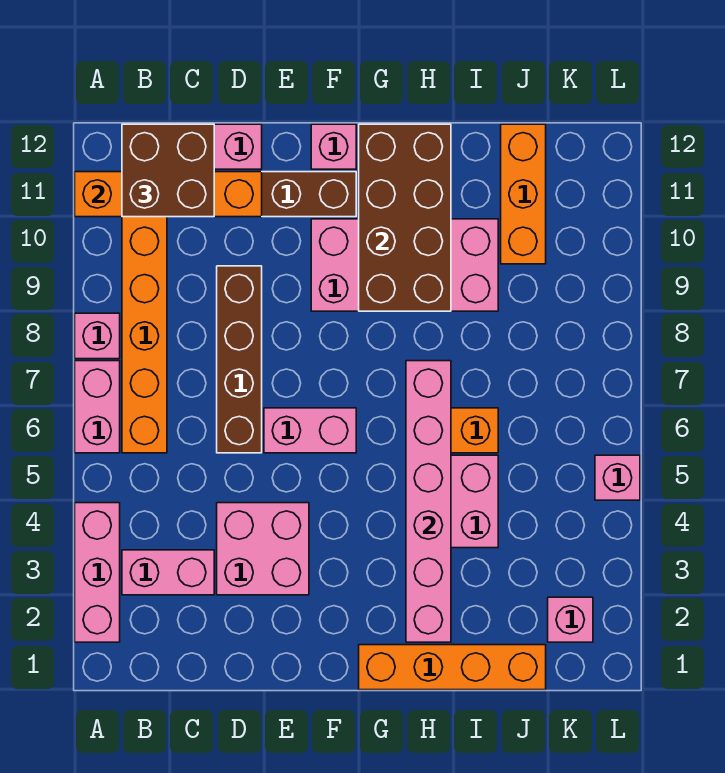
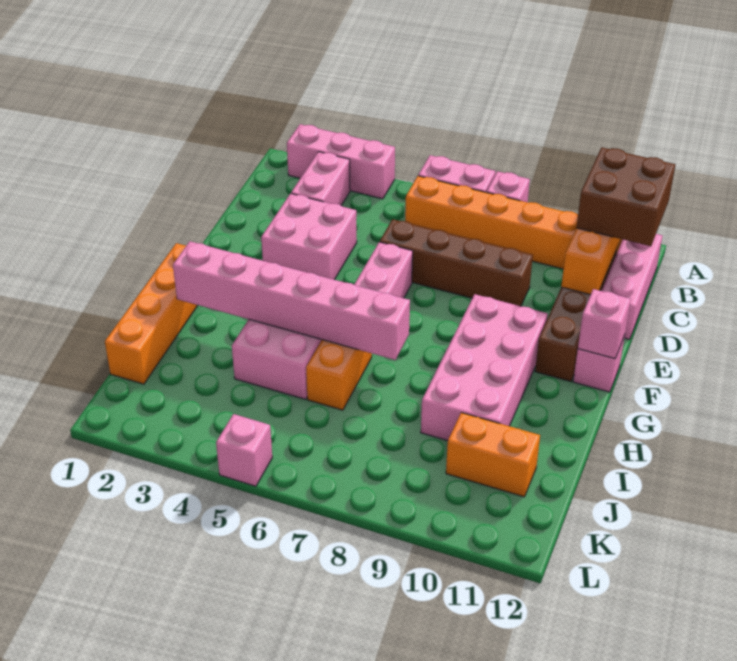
brown brick G9:H12 level 2 -> none
orange brick J10:J12 level 1 -> orange brick J10:J11 level 1
pink brick K2 level 1 -> pink brick F12 level 2

